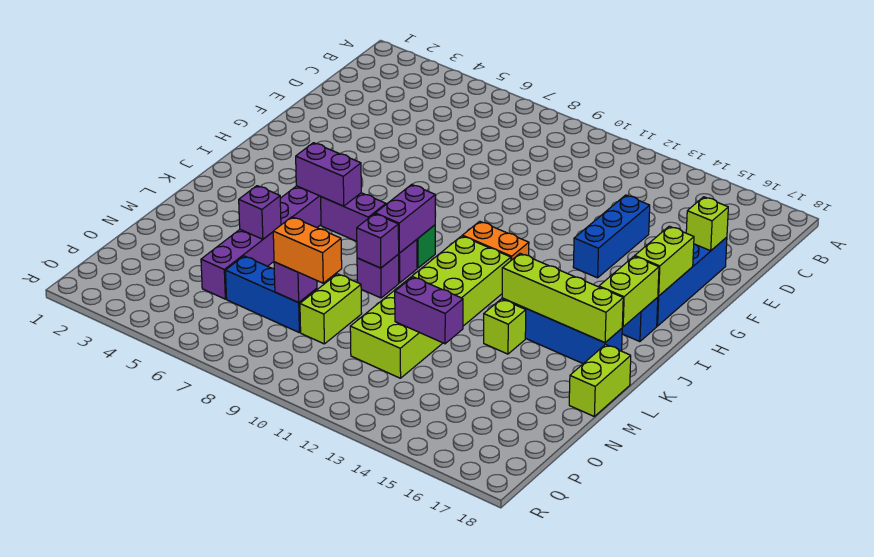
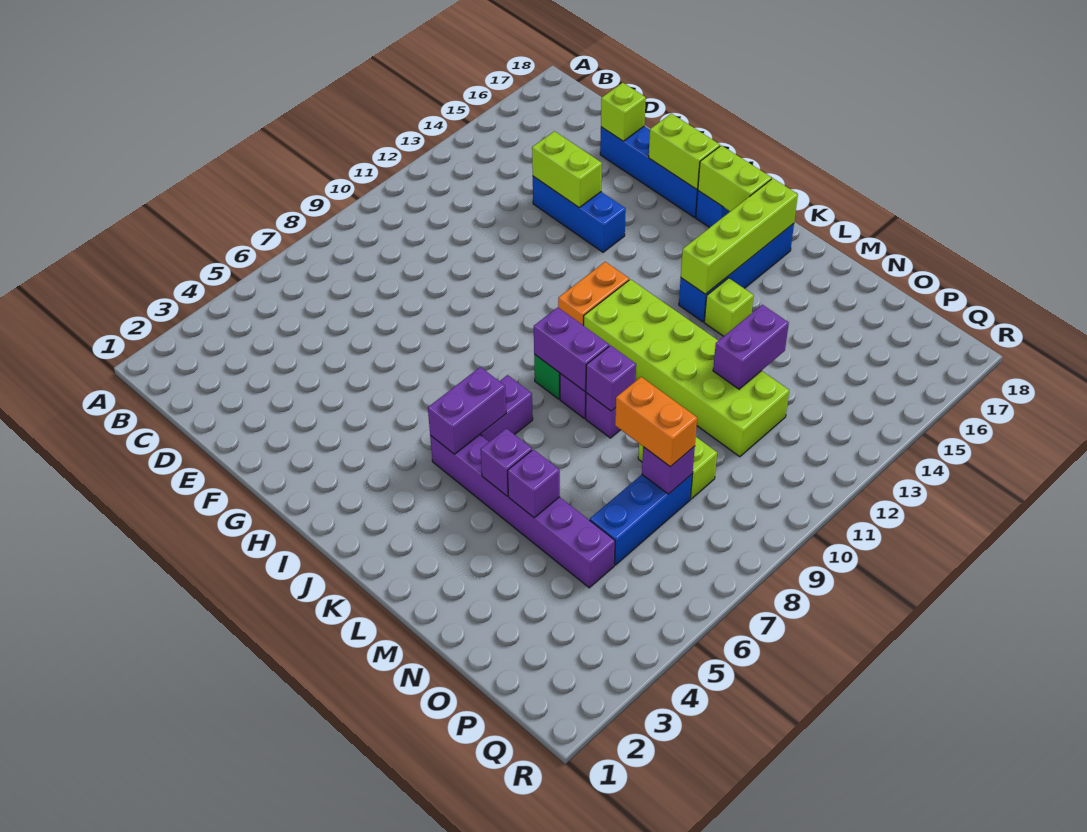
none -> purple brick L5 level 2
lime brick L18:M18 level 1 -> lime brick E14:F14 level 2
orange brick O8:O9 level 3 -> orange brick N8:O8 level 3

